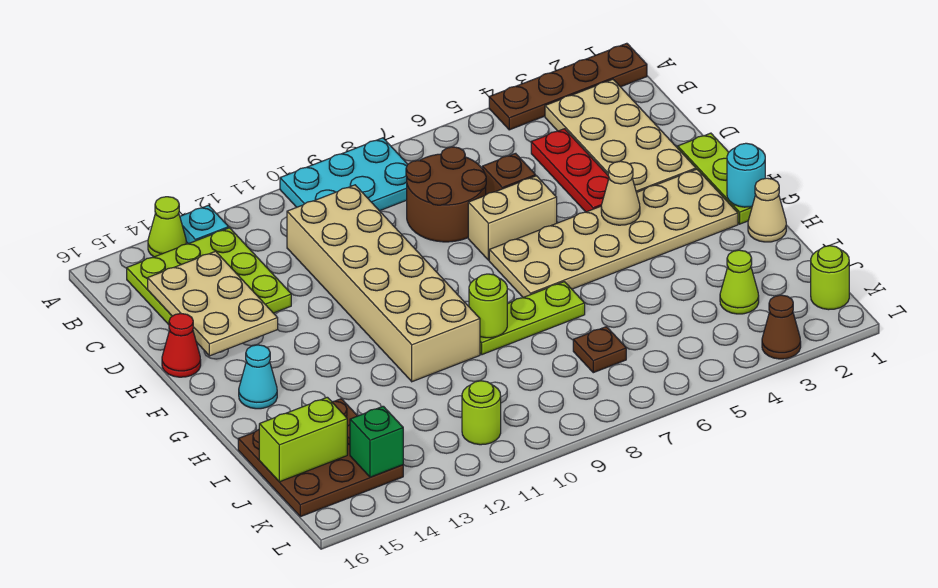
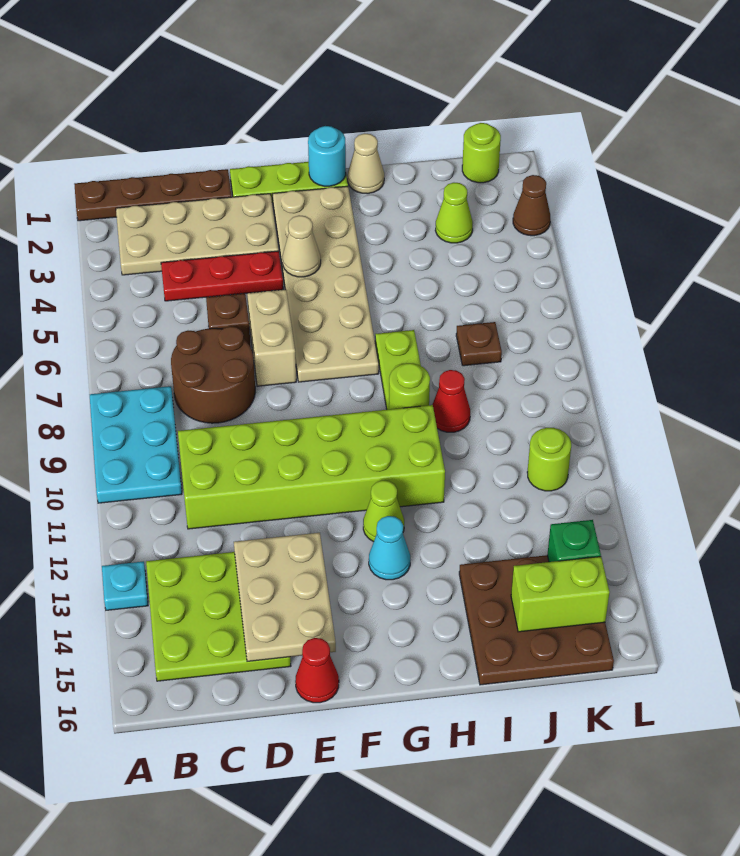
brown plate A1:A4 level 1 -> brown plate A1:D1 level 1
lime cone A14 level 1 -> lime cone G12 level 1
tan brick C10:H11 level 1 -> lime brick C10:H11 level 1
tan plate C14:E15 level 2 -> tan plate D13:E15 level 2
cyan cone G15 level 1 -> cyan cone G13 level 1
none -> red cone I9 level 1
lime brick J15:J16 level 2 -> lime brick J15:K15 level 2

